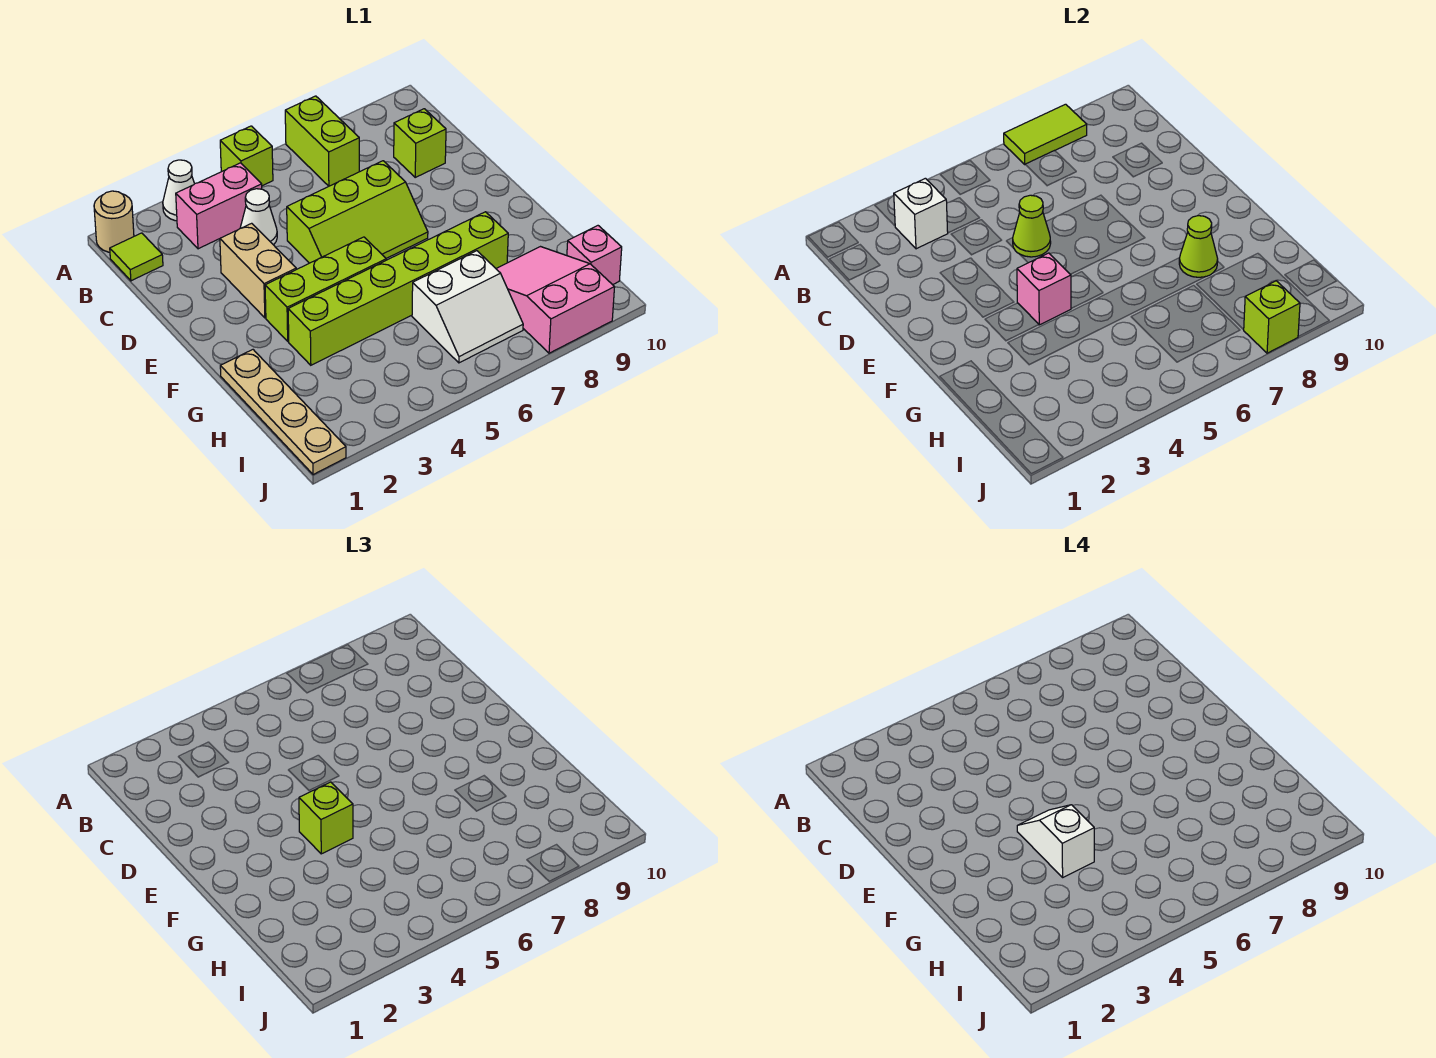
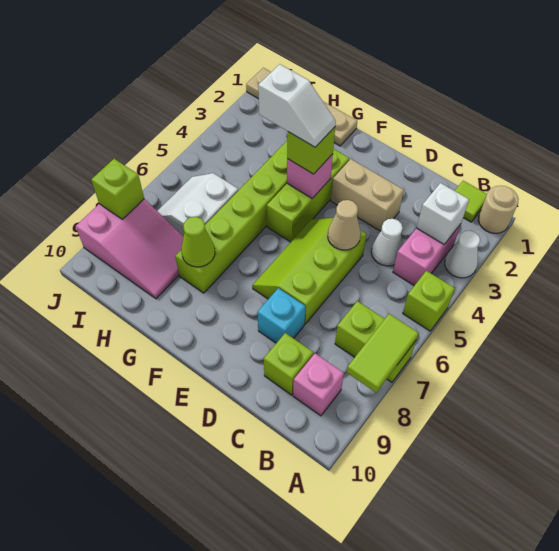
lime cone D5 level 2 -> tan cone D5 level 2
none -> cyan brick D8 level 1
pink brick I10 level 1 -> pink brick B9 level 1

